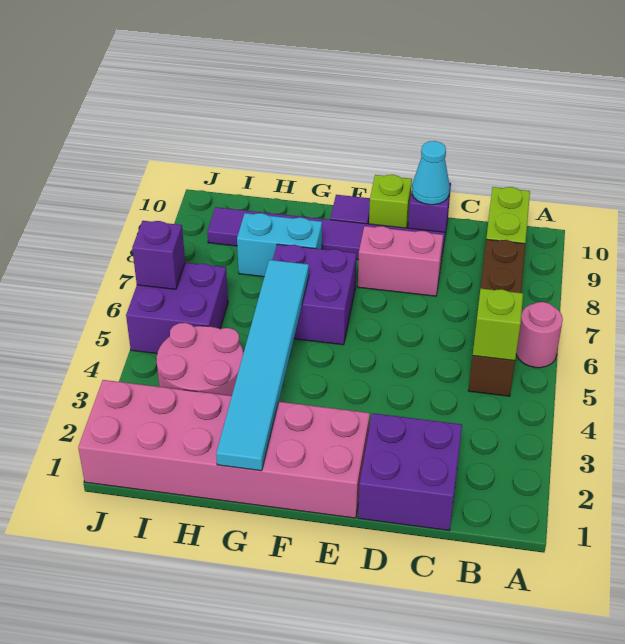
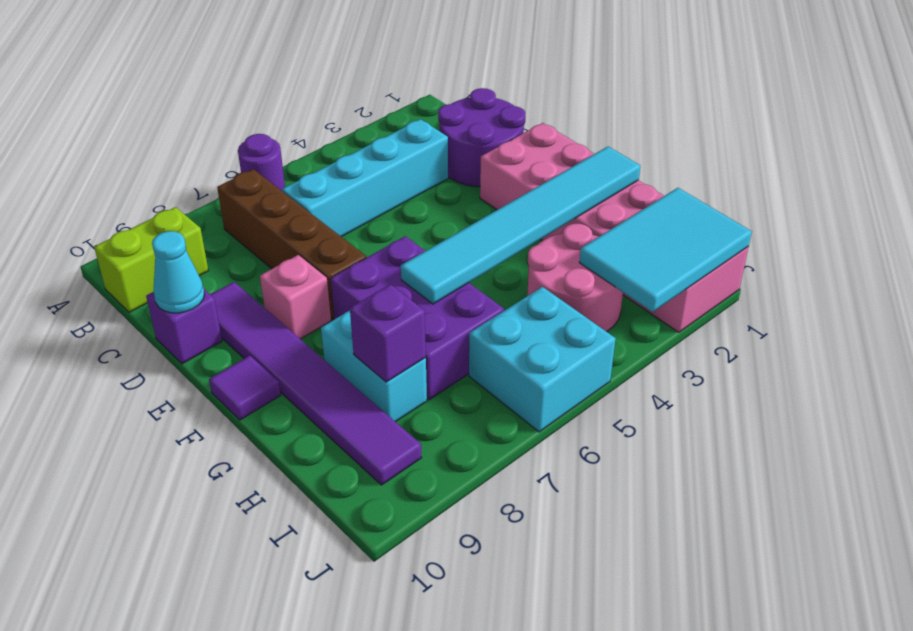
pink round brick A6 level 1 -> purple round brick A6 level 1
brown brick B5:B8 level 1 -> brown brick B7:E7 level 1
lime brick B5 level 2 -> none
purple brick C1:D2 level 1 -> purple round brick C1:D2 level 1
none -> cyan brick C3:C6 level 1
pink brick D8:E8 level 1 -> pink brick E8 level 1
lime brick E10 level 1 -> none
purple brick F6:G7 level 1 -> purple brick F6:H7 level 1
none -> cyan tile I1:J3 level 2
purple brick I5:J6 level 1 -> cyan brick I5:J6 level 1
purple brick J6 level 2 -> purple brick H8 level 2

